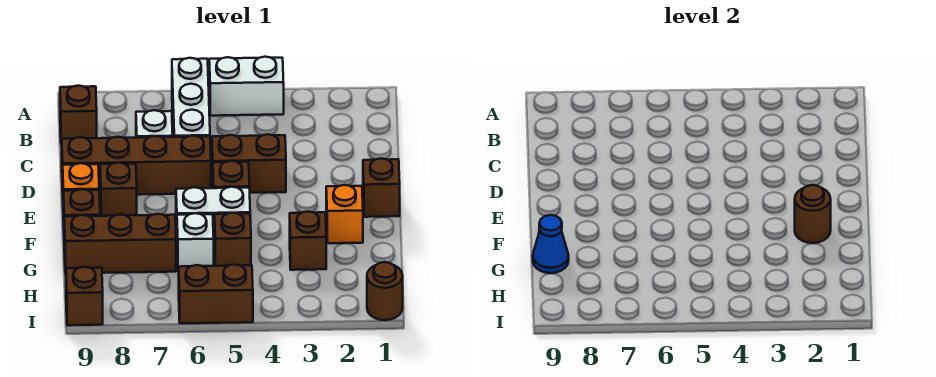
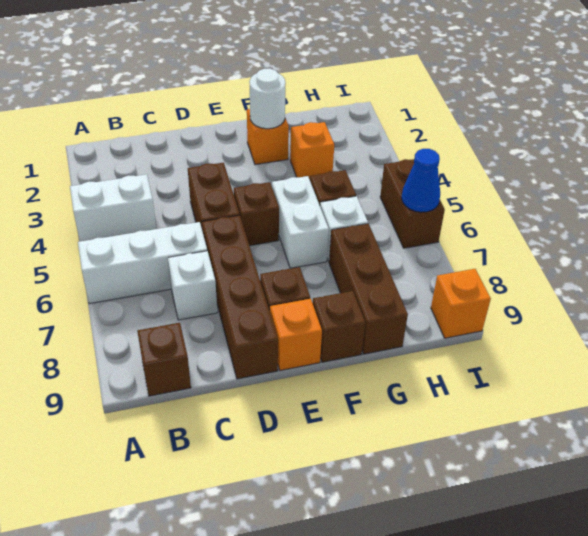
white brick A4:A5 level 1 -> white brick A4:B4 level 1
brown brick E1 level 1 -> none
brown round brick F2 level 2 -> white round brick F2 level 2
brown brick G3 level 1 -> orange brick G3 level 1
blue cone G9 level 2 -> blue cone I6 level 2
brown round brick I1 level 1 -> none
brown brick I9 level 1 -> orange brick I9 level 1

